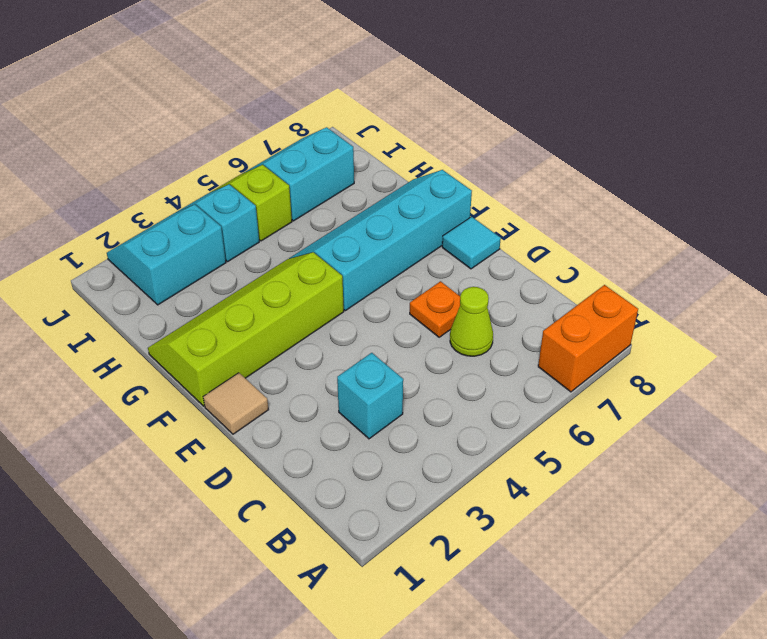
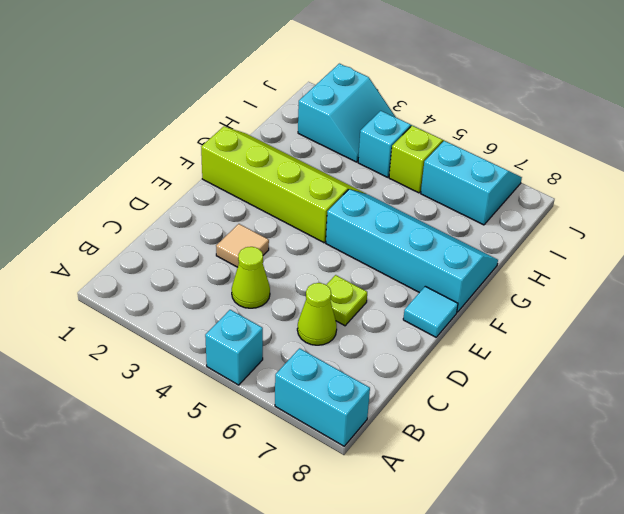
orange brick A7:A8 level 1 -> cyan brick A7:A8 level 1
cyan brick C3 level 1 -> cyan brick A5 level 1
none -> lime cone C4 level 1
orange plate D6 level 1 -> lime plate D6 level 1
tan tile E1 level 1 -> tan tile D3 level 1
cyan slope I2:J3 level 1 top I -> cyan slope I2:J3 level 1 top 2

